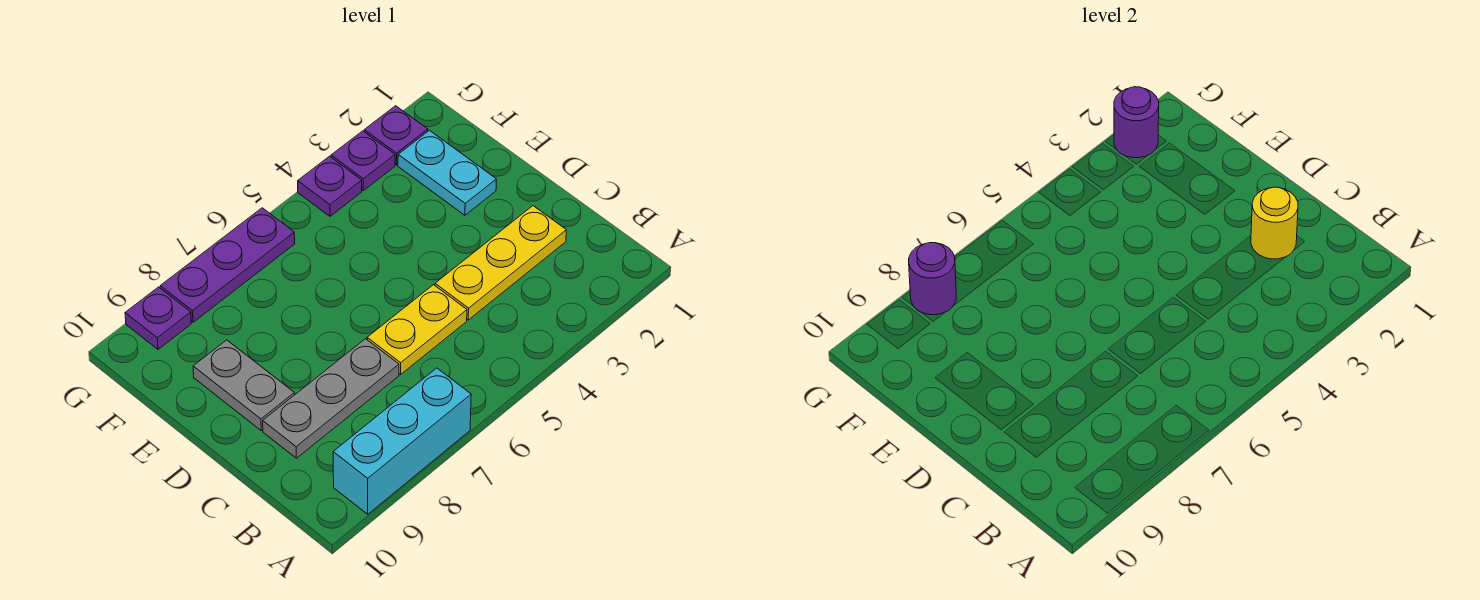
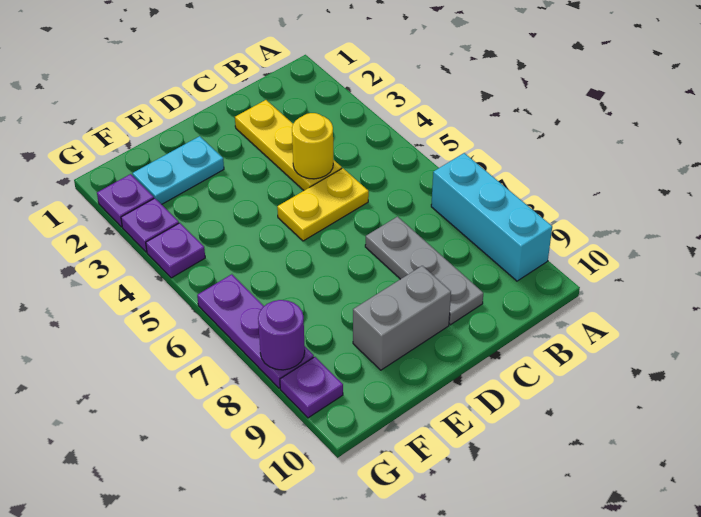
yellow round brick C2 level 2 -> yellow round brick C4 level 2
yellow plate C5:C6 level 1 -> yellow plate C5:D5 level 1
grey plate D9:E9 level 1 -> grey brick D9:E9 level 1
purple round brick G2 level 2 -> none

